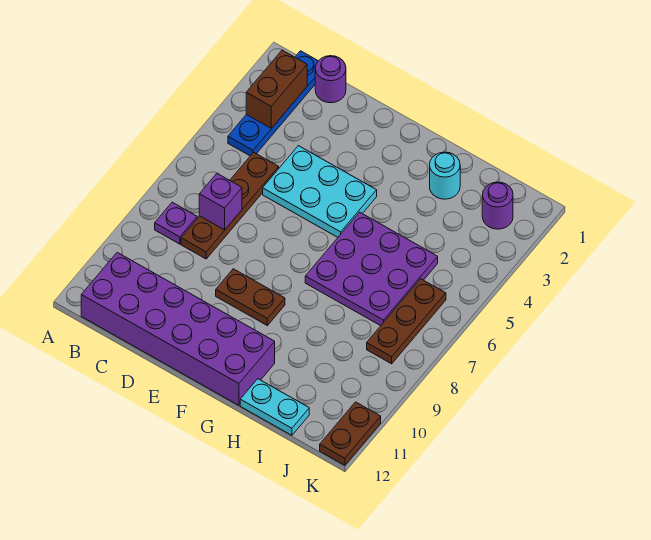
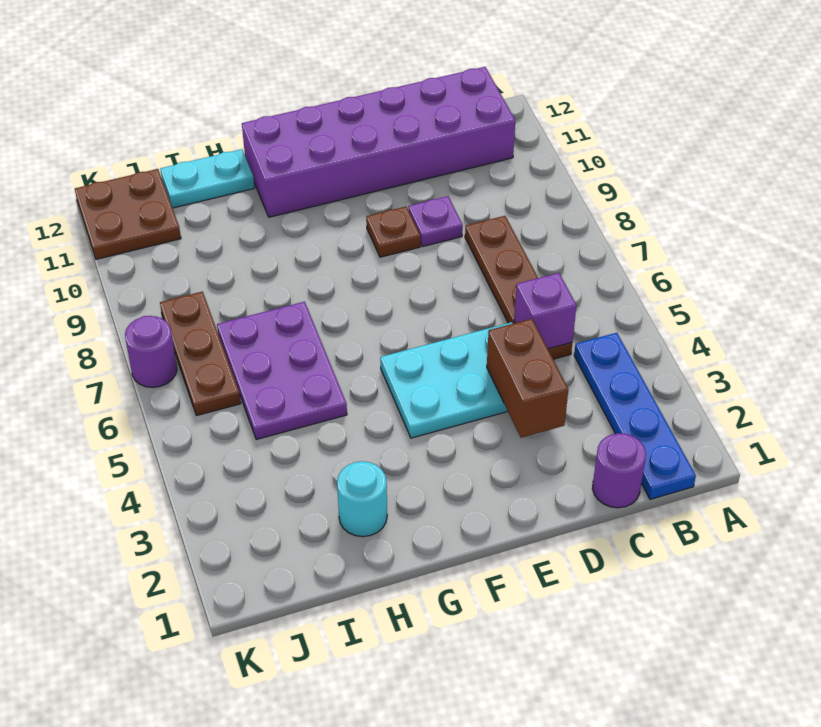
brown brick B2:B3 level 2 -> brown brick D3:D4 level 2
purple plate B8 level 1 -> purple plate D9 level 1
purple brick C7 level 2 -> purple brick C5 level 2
brown plate E9:F9 level 1 -> brown plate E9 level 1
purple plate G5:I7 level 1 -> purple plate H5:I7 level 1
purple round brick J2 level 1 -> purple round brick K7 level 1
brown plate K11:K12 level 1 -> brown plate J11:K12 level 1

